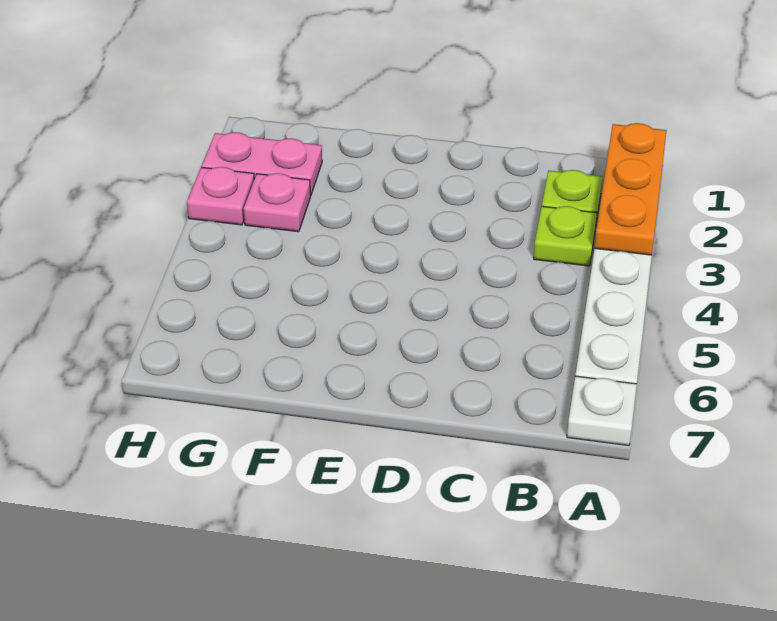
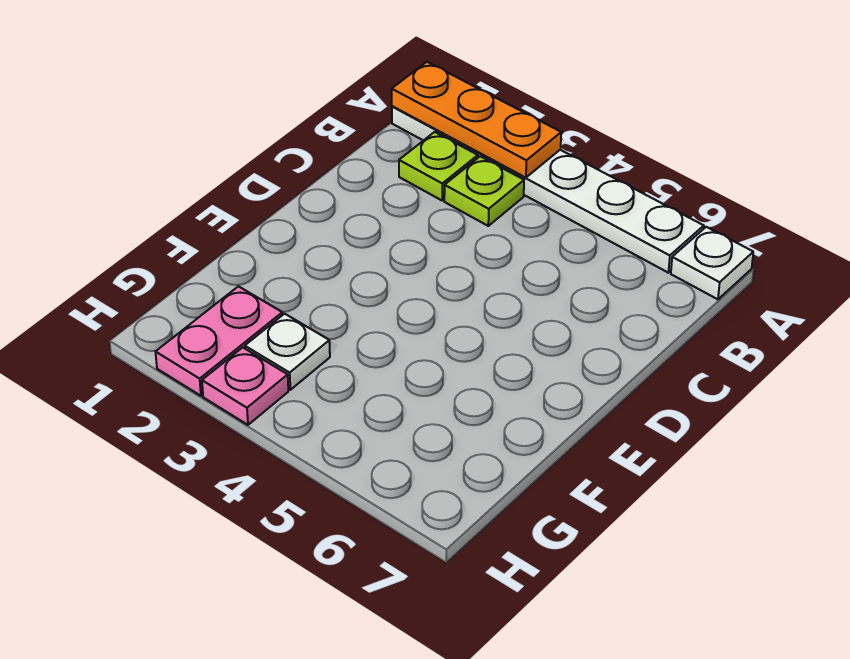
pink plate G3 level 1 -> white plate G3 level 1

